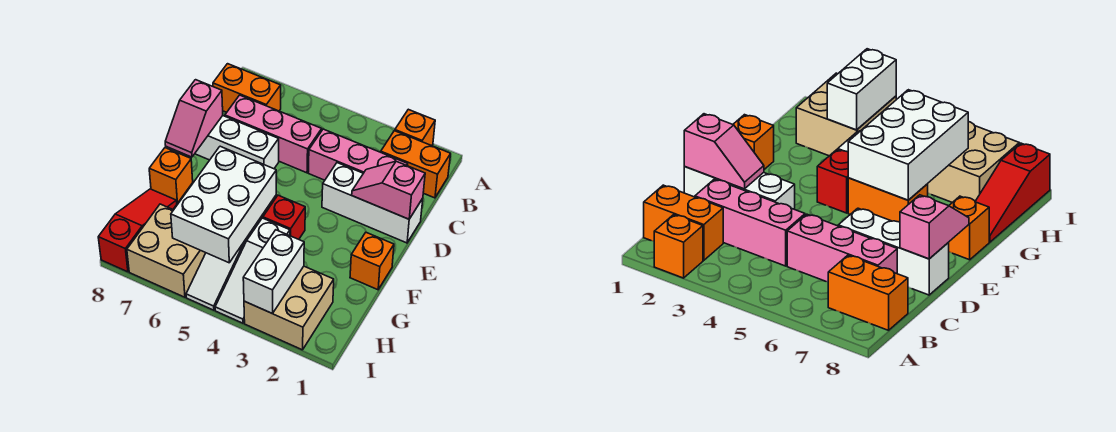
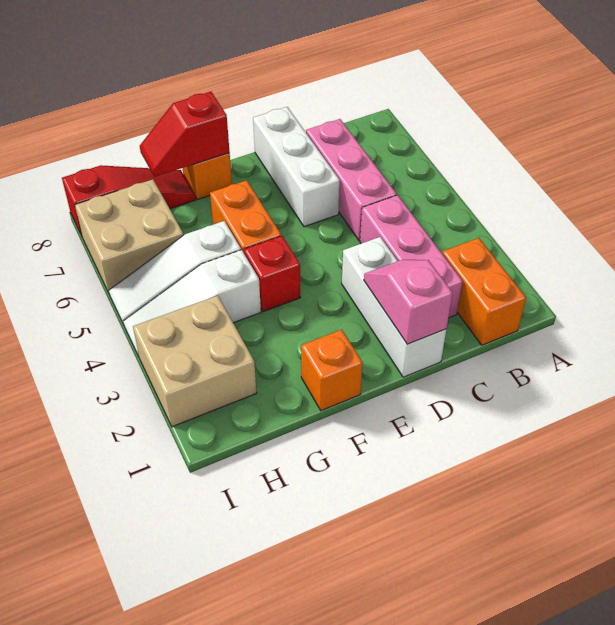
orange brick A2 level 1 -> none
orange brick B7:B8 level 1 -> none
pink slope D8:E8 level 2 top D -> none
white brick F5:H6 level 2 -> none
none -> red slope F8:G8 level 2 top F
white brick H3:I3 level 2 -> none

